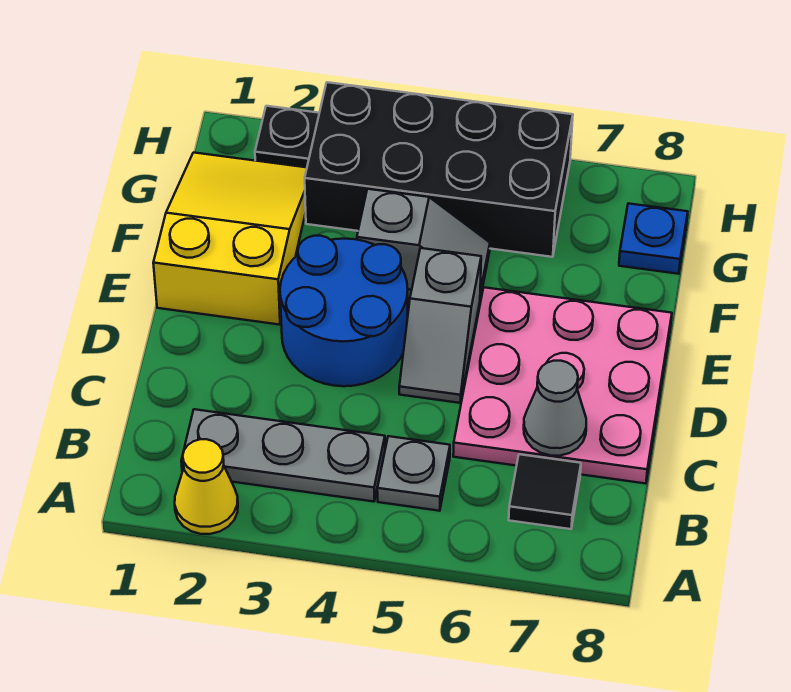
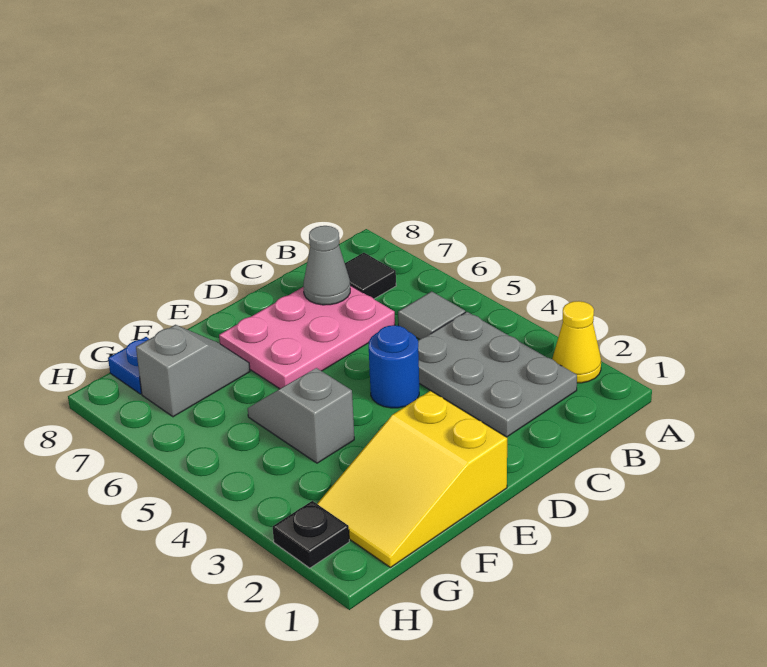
grey plate B2:B4 level 1 -> grey plate B2:C4 level 1
grey plate B5 level 1 -> grey tile B5 level 1
pink plate C6:E8 level 1 -> pink plate C6:E7 level 1
blue round brick D3:E4 level 1 -> blue round brick D4 level 1
grey slope D5:E5 level 1 top E -> grey slope F7:G7 level 1 top G
black brick G3:H6 level 1 -> none

